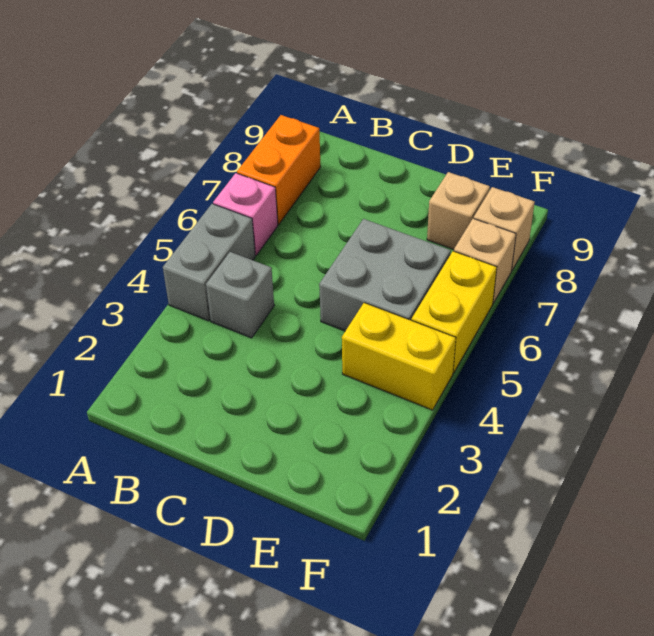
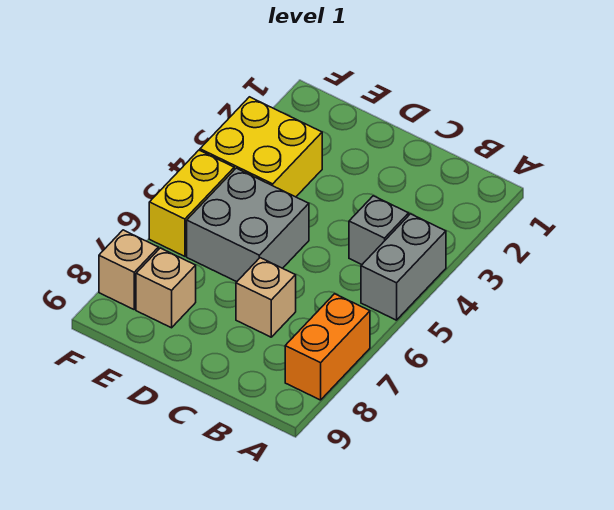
pink brick A6 level 1 -> none
yellow brick E4:F4 level 1 -> yellow brick E3:F4 level 1
tan brick F7 level 1 -> tan brick C7 level 1

